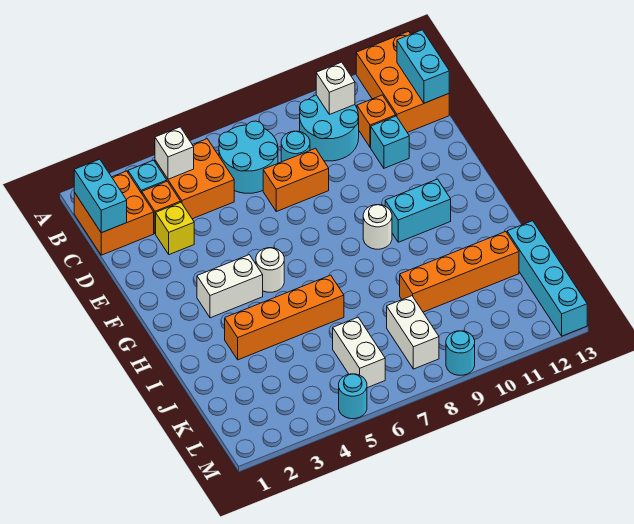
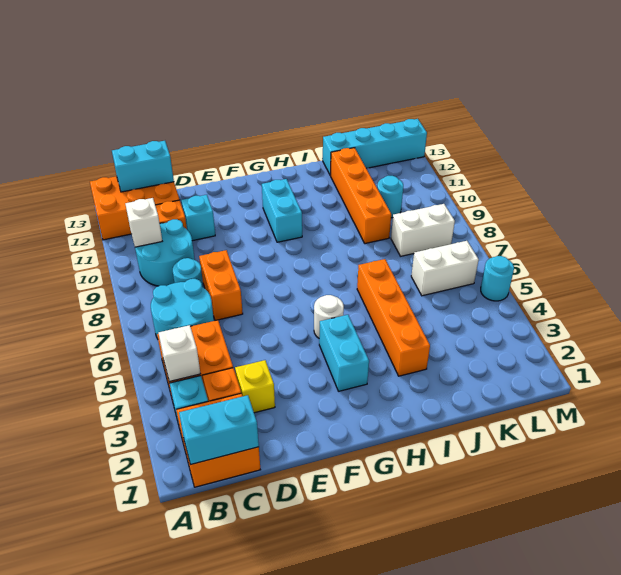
white brick G3:G4 level 1 -> cyan brick G3:G4 level 1
white round brick G9 level 1 -> none
cyan round brick M9 level 1 -> cyan round brick K10 level 1

